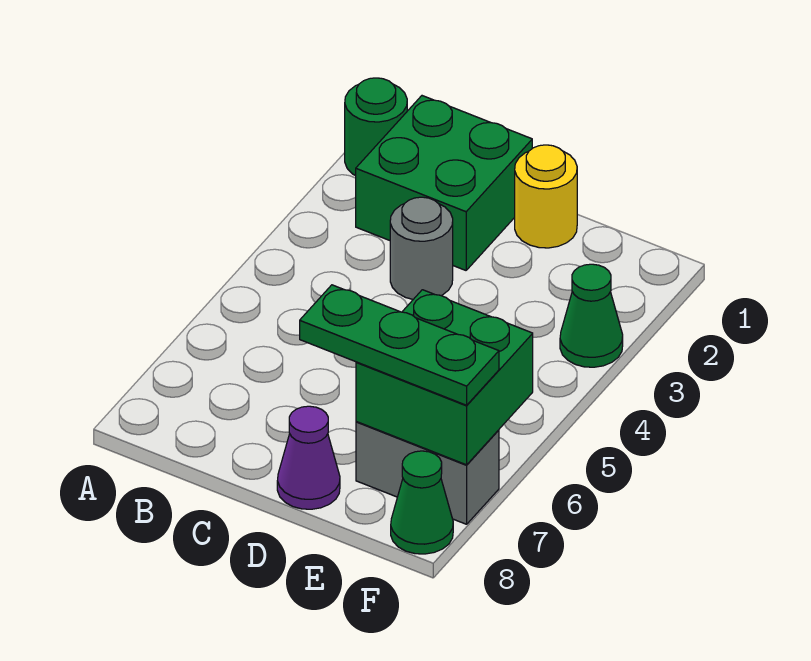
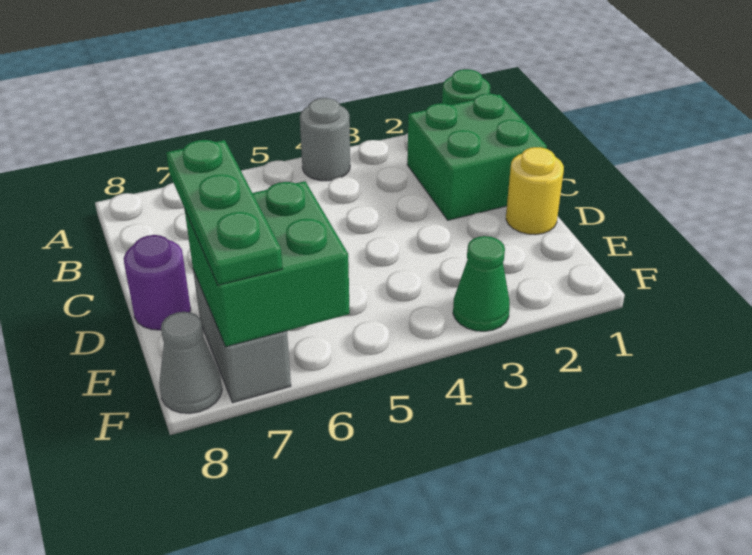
grey round brick C3 level 1 -> grey round brick A4 level 1
purple cone D8 level 1 -> purple round brick D8 level 1
green cone F8 level 1 -> grey cone F8 level 1

